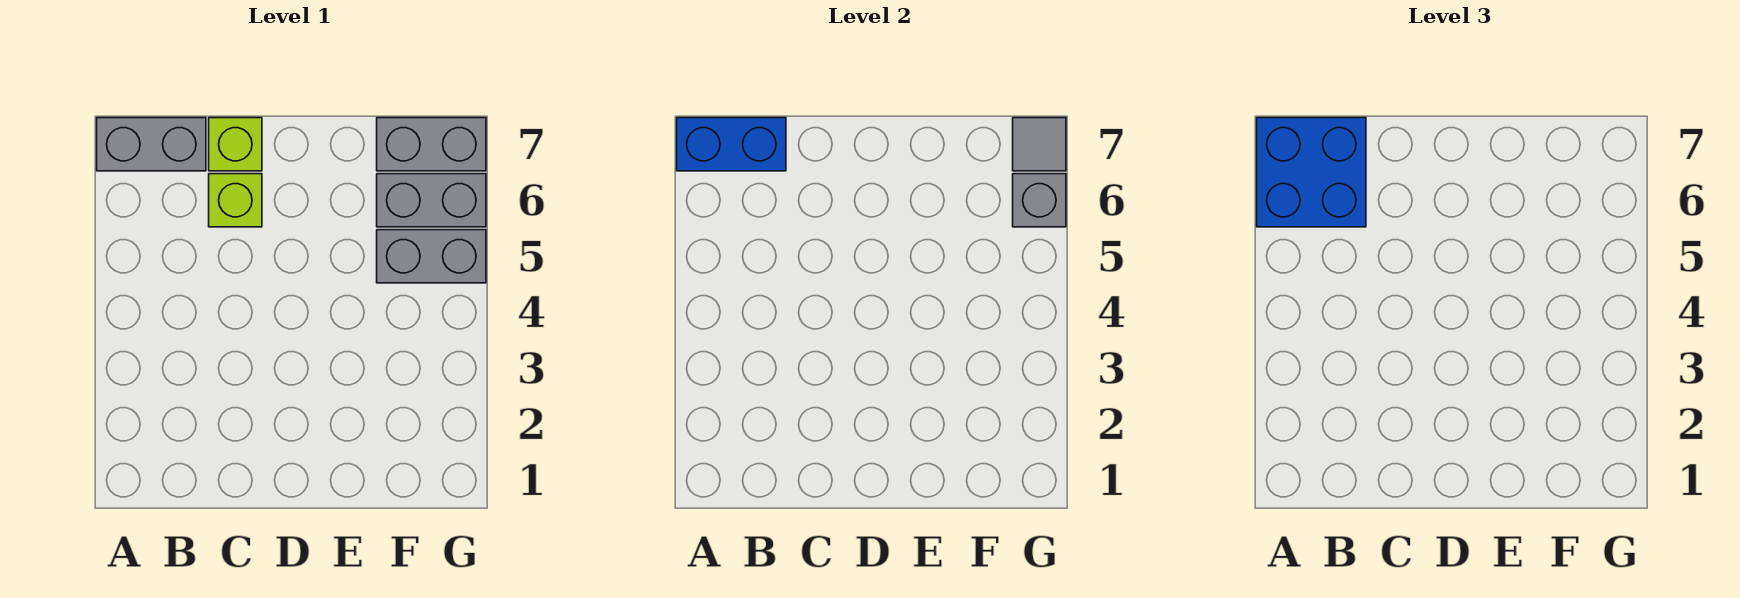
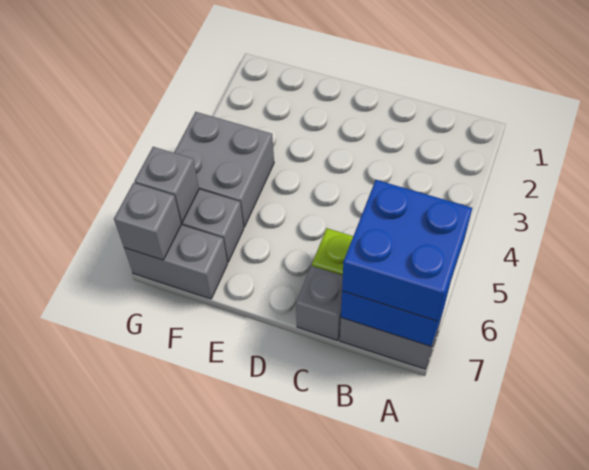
lime brick C7 level 1 -> grey brick C7 level 1
grey brick F5:G5 level 1 -> grey brick F4:G5 level 1
grey tile G7 level 2 -> grey brick G7 level 2

